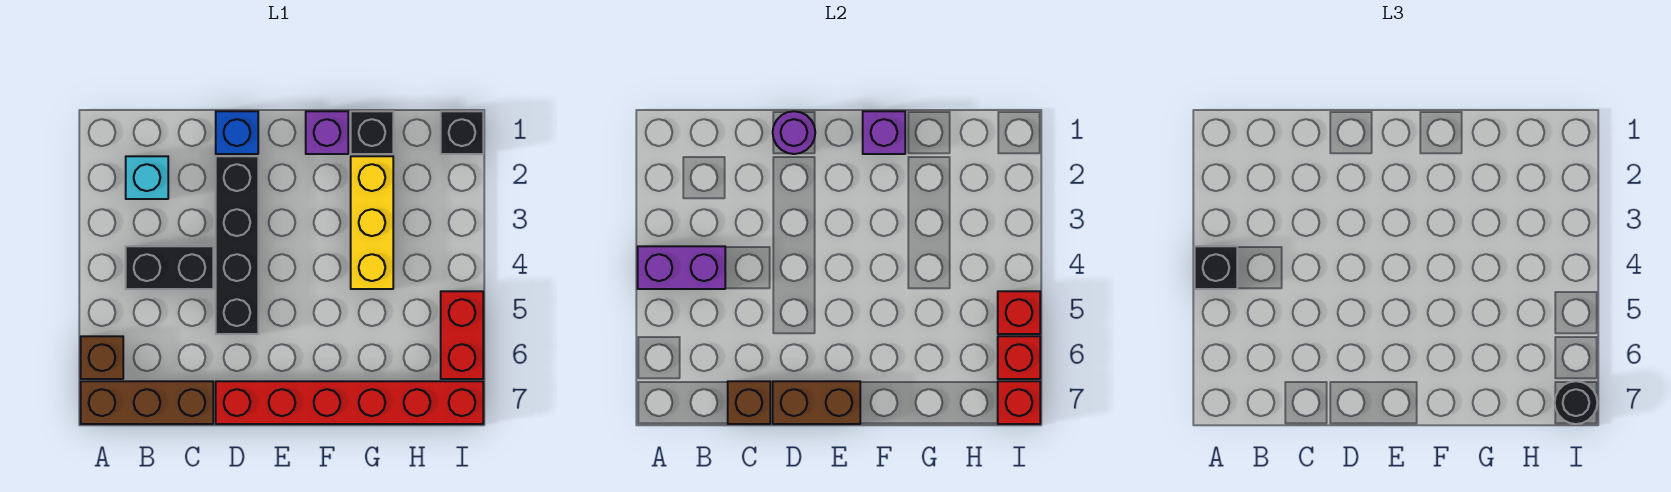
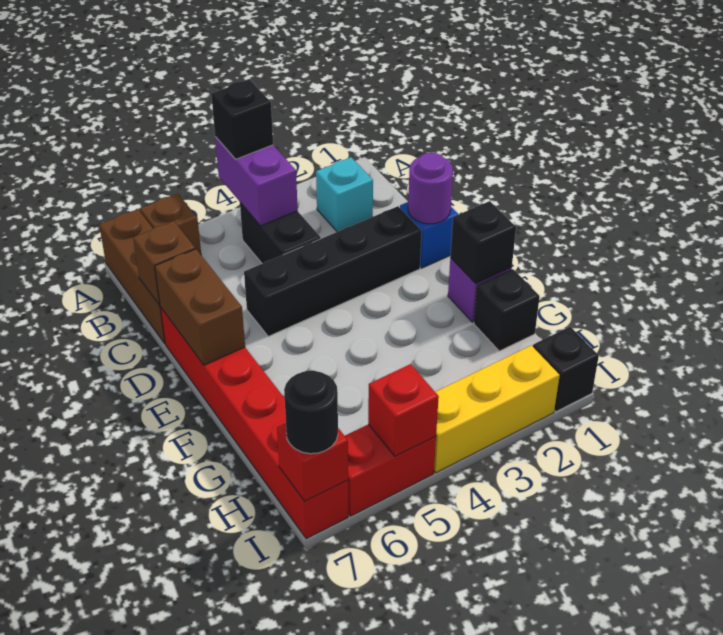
purple brick F1 level 2 -> black brick F1 level 2
yellow brick G2:G4 level 1 -> yellow brick I2:I4 level 1
red brick I6 level 2 -> none

